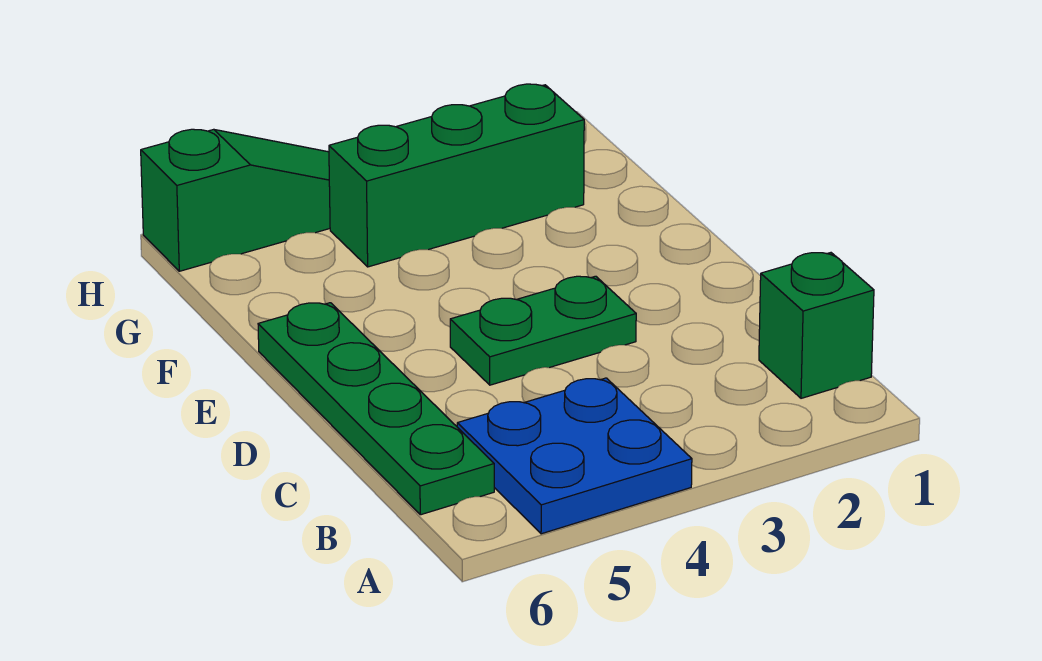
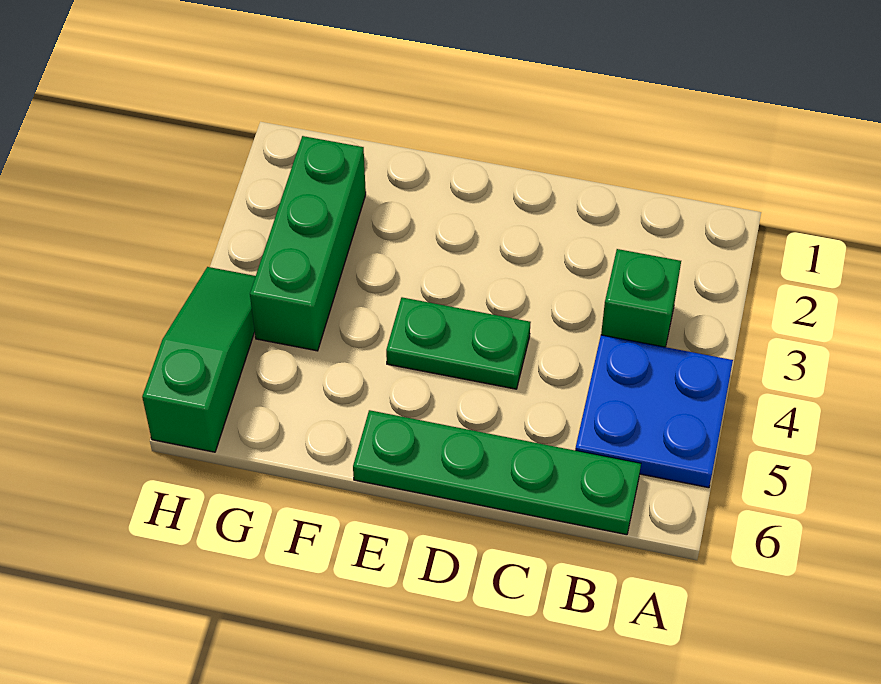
green brick B1 level 1 -> green brick B3 level 1
green plate D3:D4 level 1 -> green plate D4:E4 level 1

